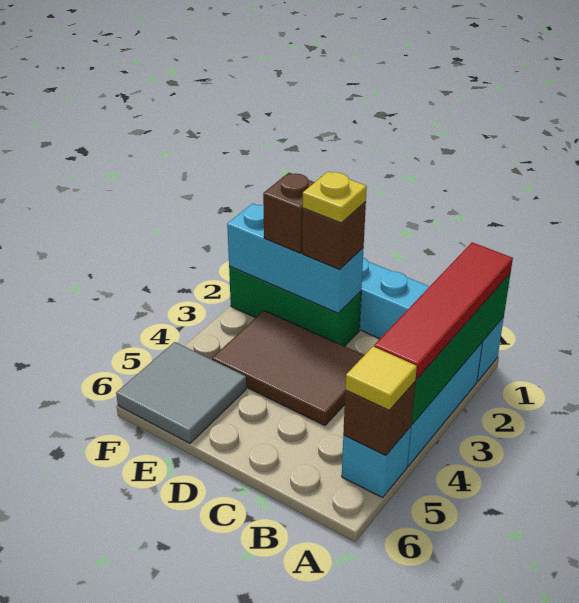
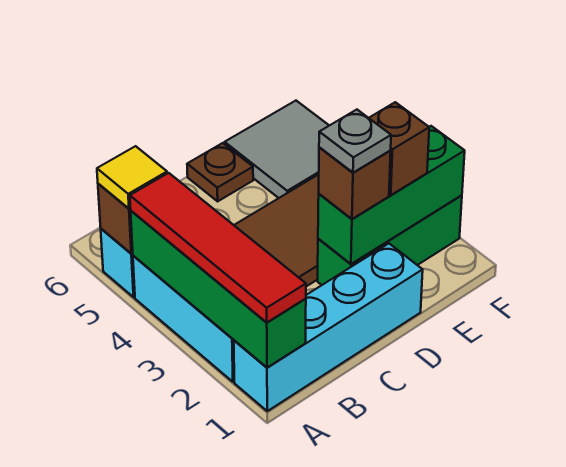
cyan brick D2:F2 level 2 -> green brick D2:F2 level 2
yellow plate D2 level 4 -> grey plate D2 level 4
none -> brown plate D6 level 1

